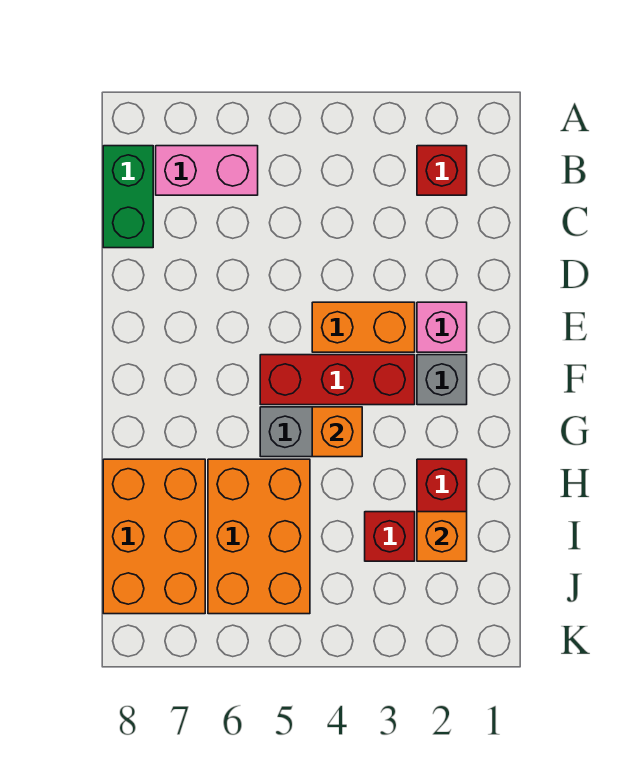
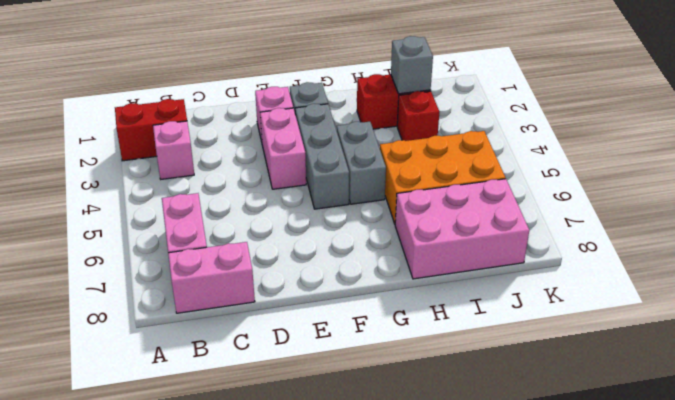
red brick B2 level 1 -> red brick A2:B2 level 1
none -> pink brick B3 level 1
green brick B8:C8 level 1 -> pink brick B8:C8 level 1
orange brick E3:E4 level 1 -> pink brick E3:E4 level 1
red brick F3:F5 level 1 -> grey brick F3:F5 level 1
orange brick G4 level 2 -> none
orange brick H7:J8 level 1 -> pink brick H7:J8 level 1
orange brick I2 level 2 -> grey brick I2 level 2

